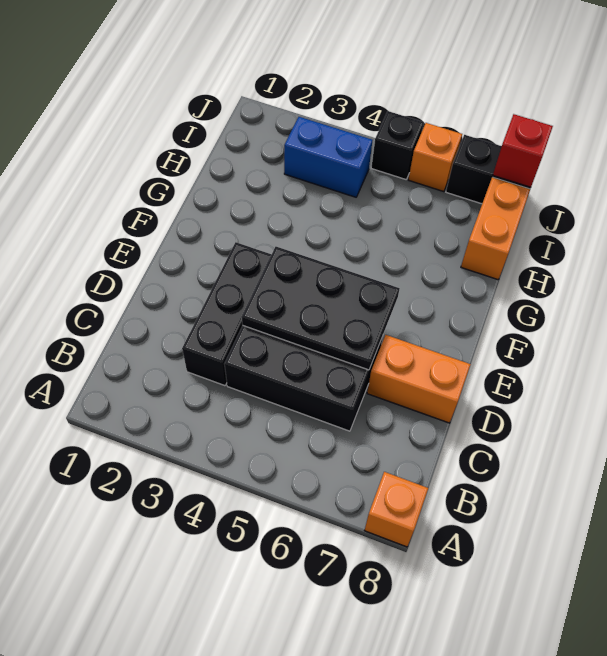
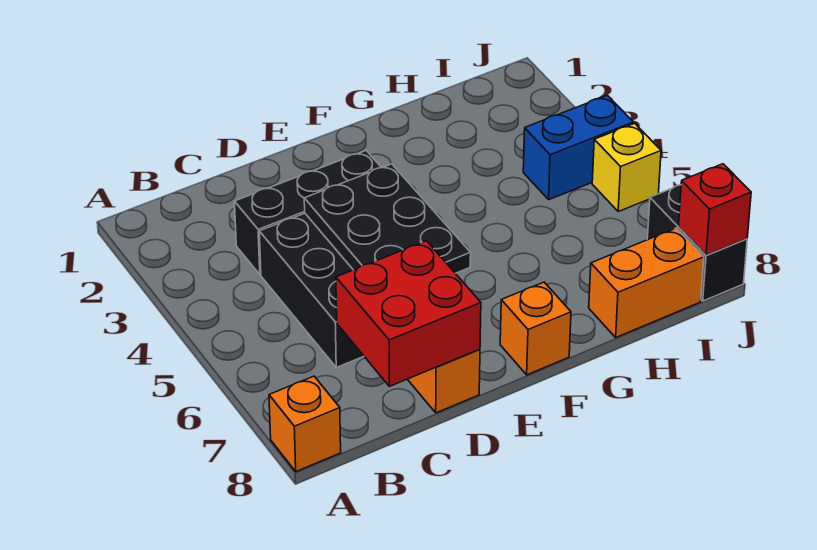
none -> red brick C7:D8 level 2
blue brick I3:I4 level 1 -> blue brick I4:J4 level 1
black brick J5 level 1 -> yellow brick J5 level 1
orange brick J6 level 1 -> orange brick F8 level 1

